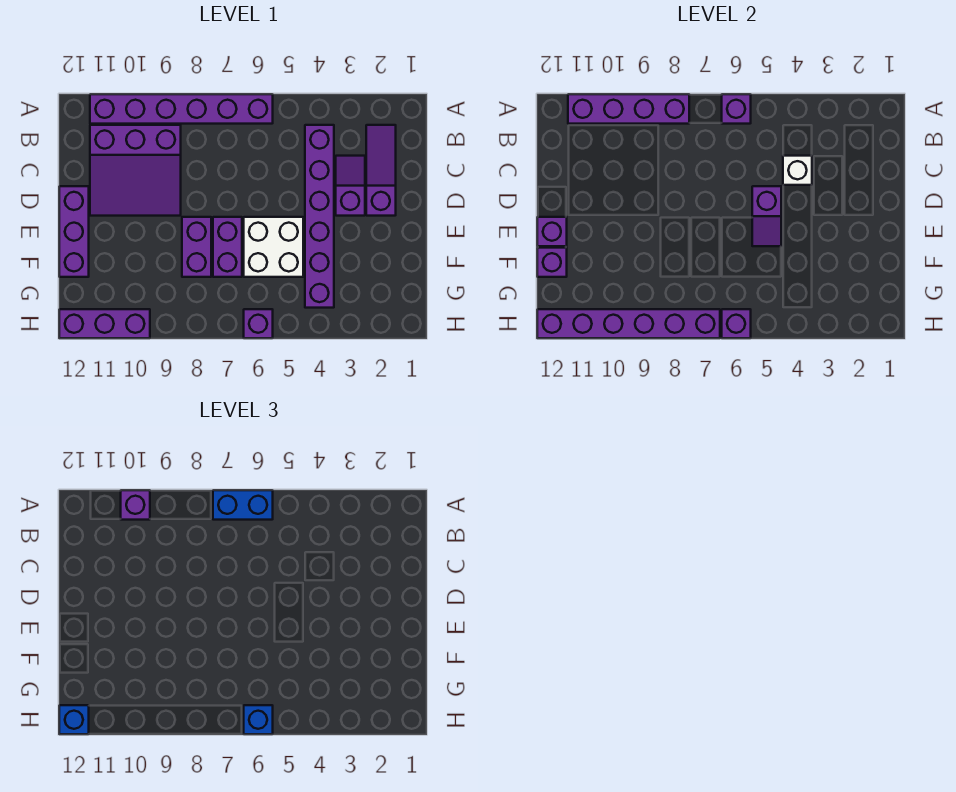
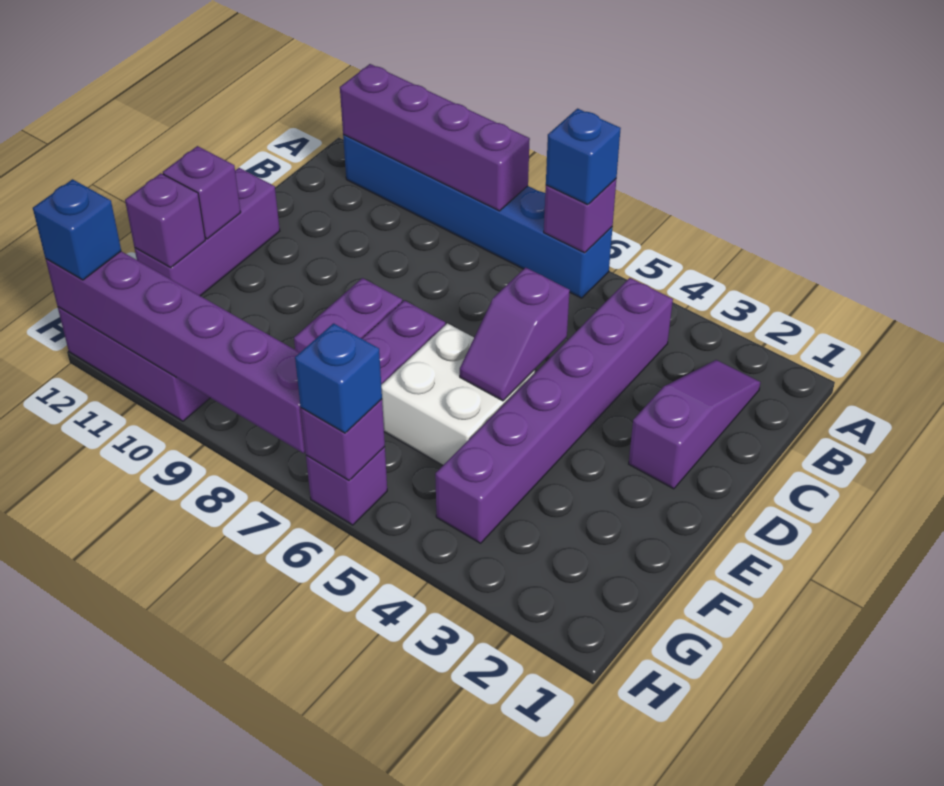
purple brick A6:A11 level 1 -> blue brick A6:A11 level 1
blue brick A6:A7 level 3 -> blue brick A6 level 3
purple brick A10 level 3 -> none
purple slope B9:D11 level 1 top B -> none
purple slope C3:D3 level 1 top D -> none
white brick C4 level 2 -> none

